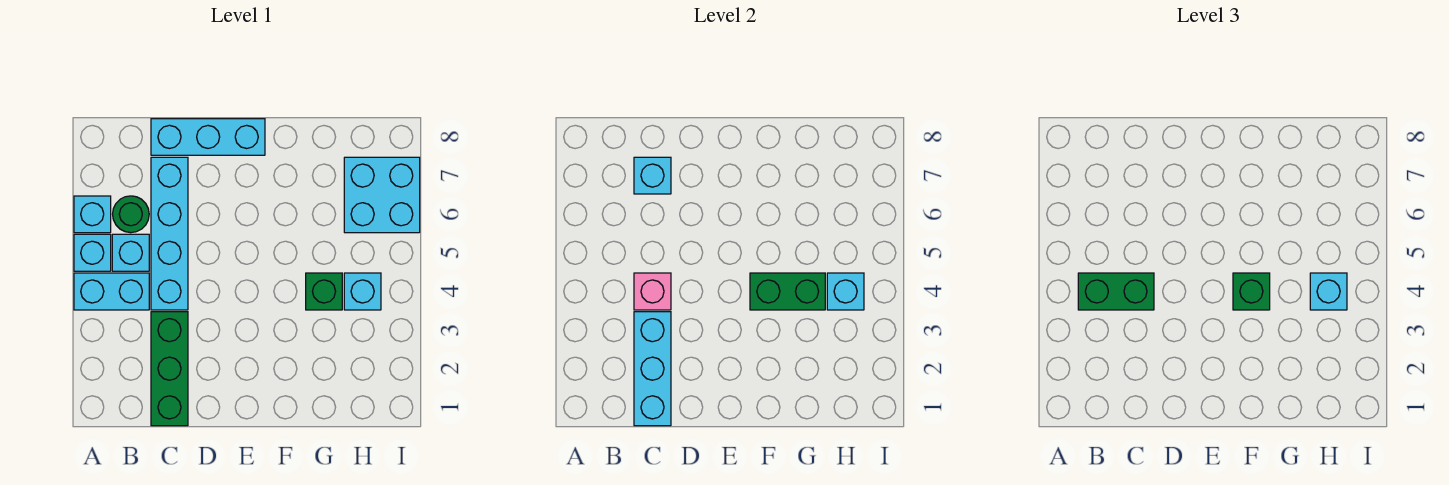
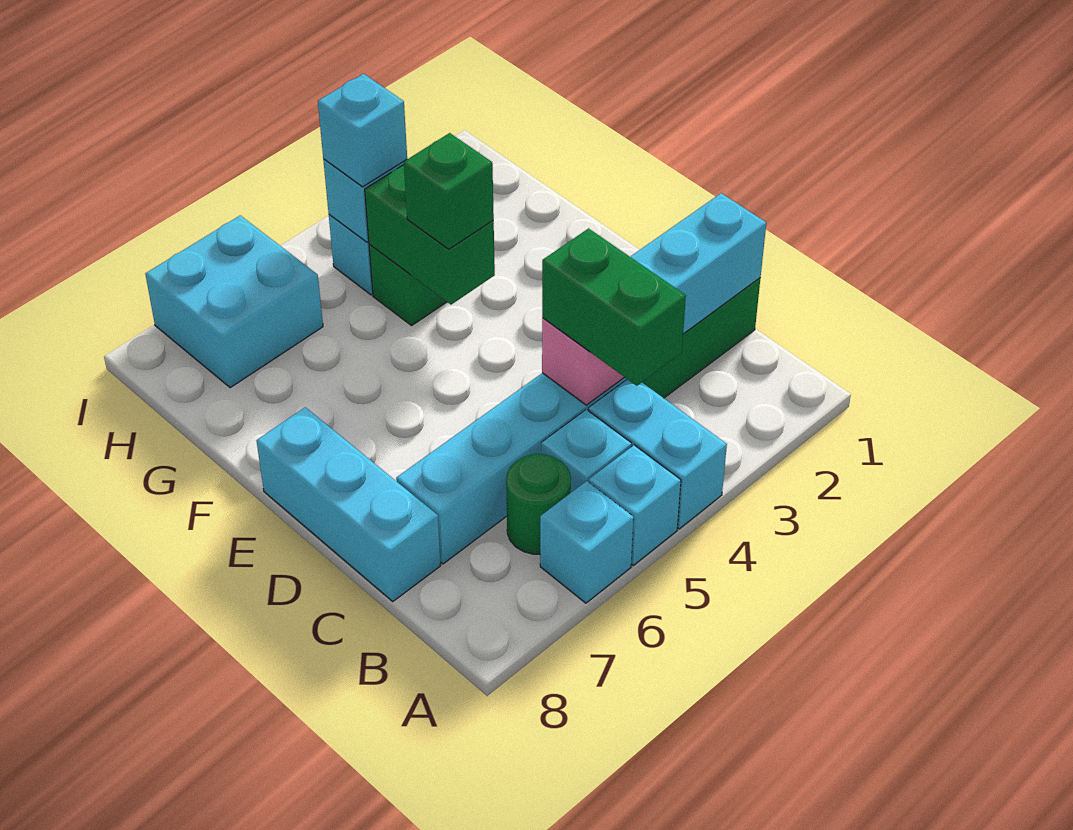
cyan brick C7 level 2 -> none

